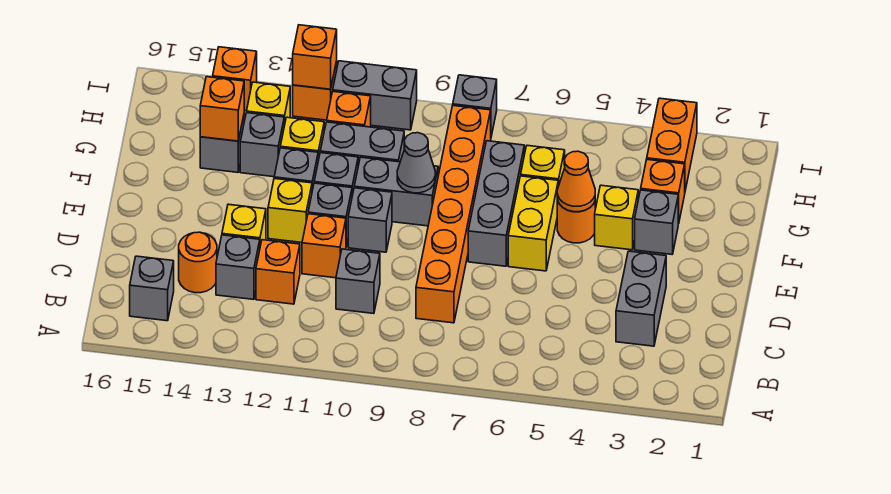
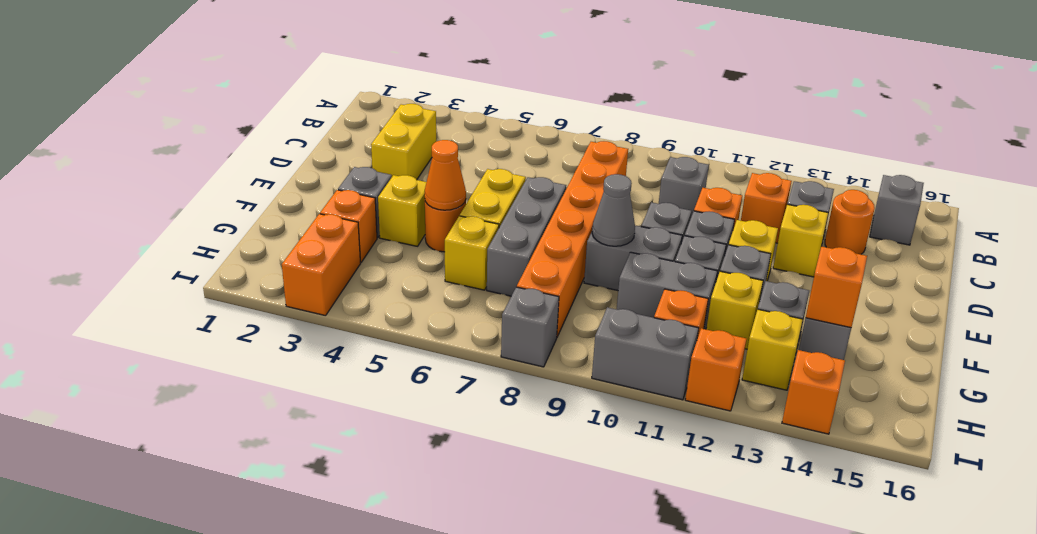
grey brick C3:D3 level 1 -> yellow brick C3:D3 level 1
orange brick I12 level 2 -> none

